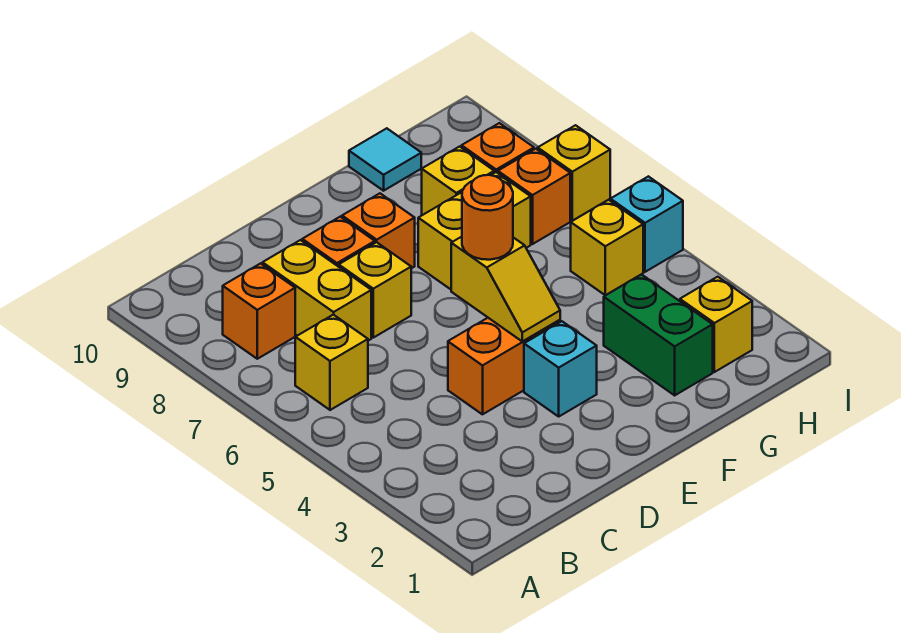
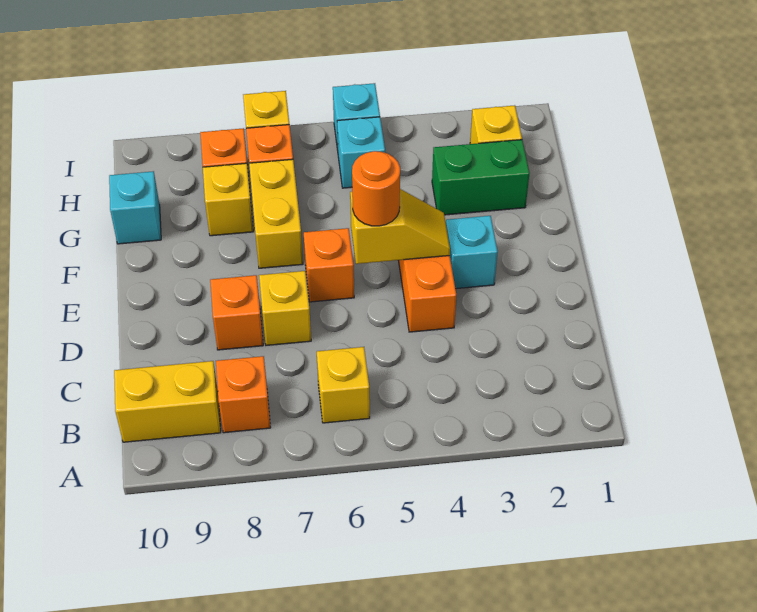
yellow brick C7:C8 level 1 -> yellow brick B9:B10 level 1
orange brick E8 level 1 -> orange brick E6 level 1
cyan tile G10 level 1 -> cyan brick G10 level 1
yellow brick H5 level 1 -> cyan brick H5 level 1

